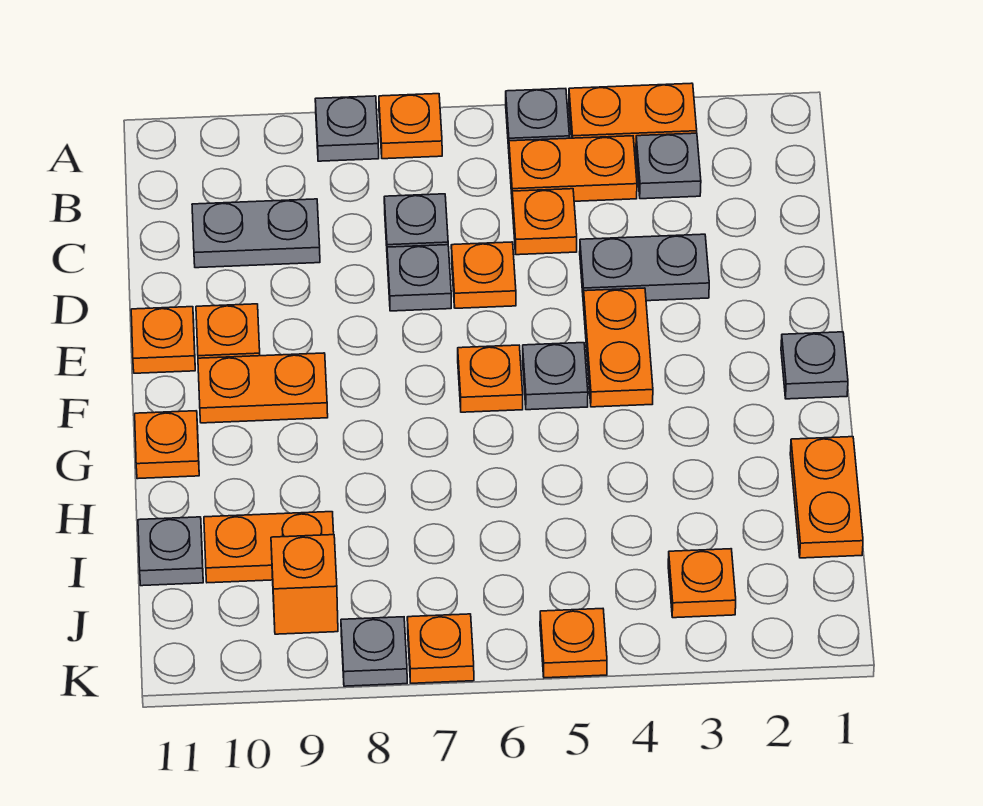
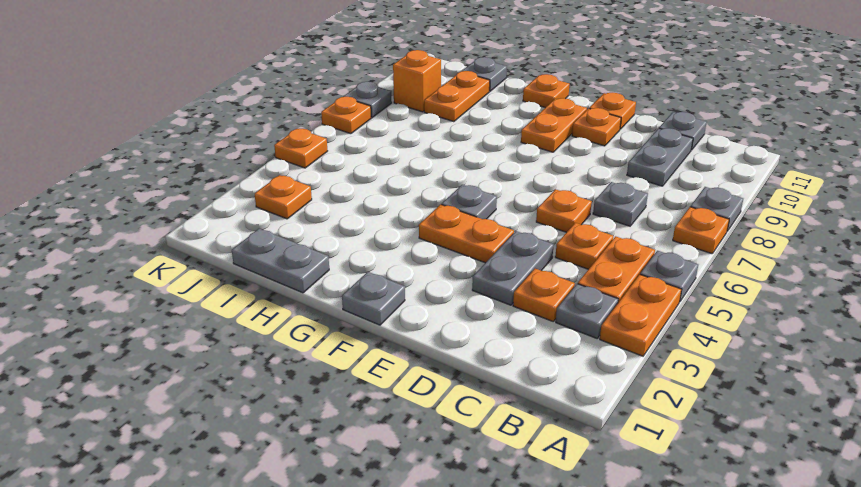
grey plate D7 level 1 -> grey plate C11 level 1
orange plate F6 level 1 -> orange plate C3 level 1
orange plate H1:I1 level 1 -> grey plate H1:I1 level 1

